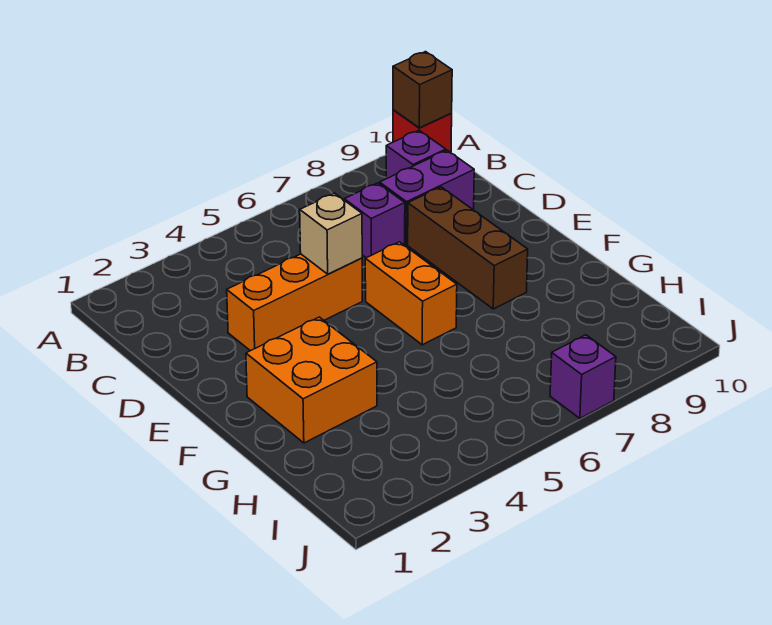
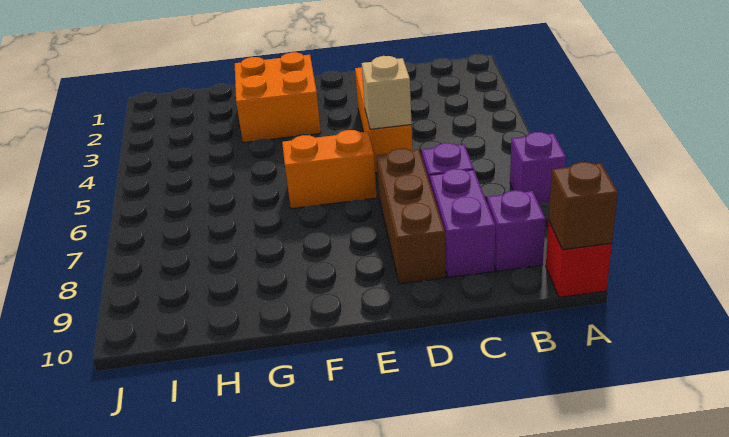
brown brick D8:F8 level 1 -> brown brick D7:D9 level 1
purple brick J7 level 1 -> purple brick A7 level 1

